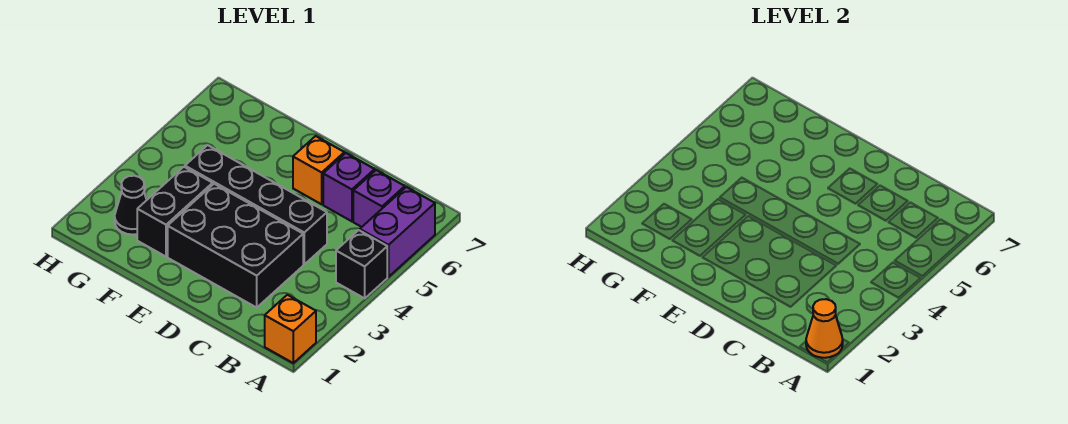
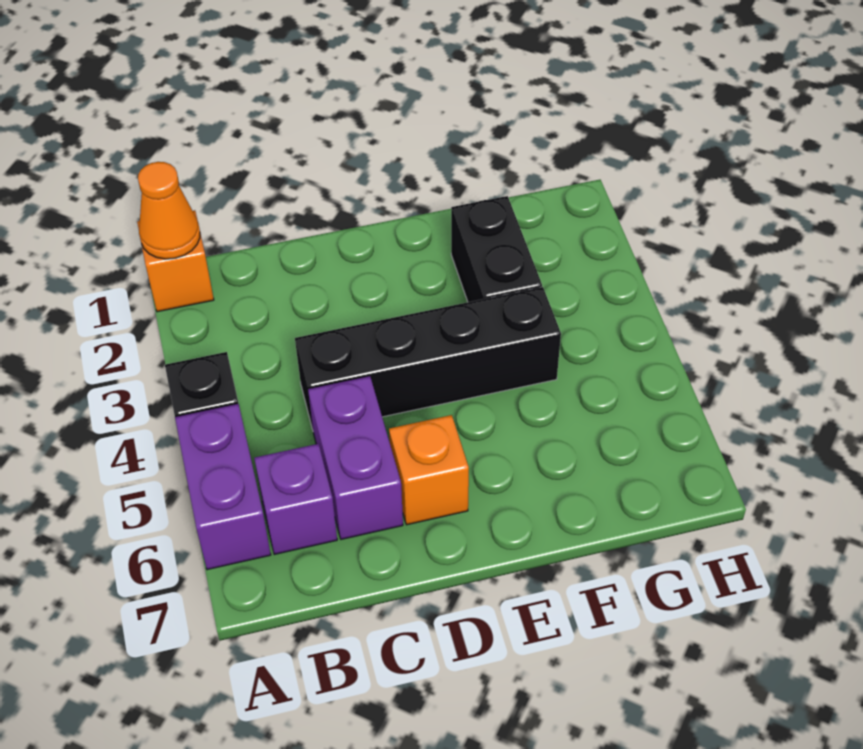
black brick C2:E3 level 1 -> none
purple brick C6 level 1 -> purple brick C5:C6 level 1
black cone G2 level 1 -> none

